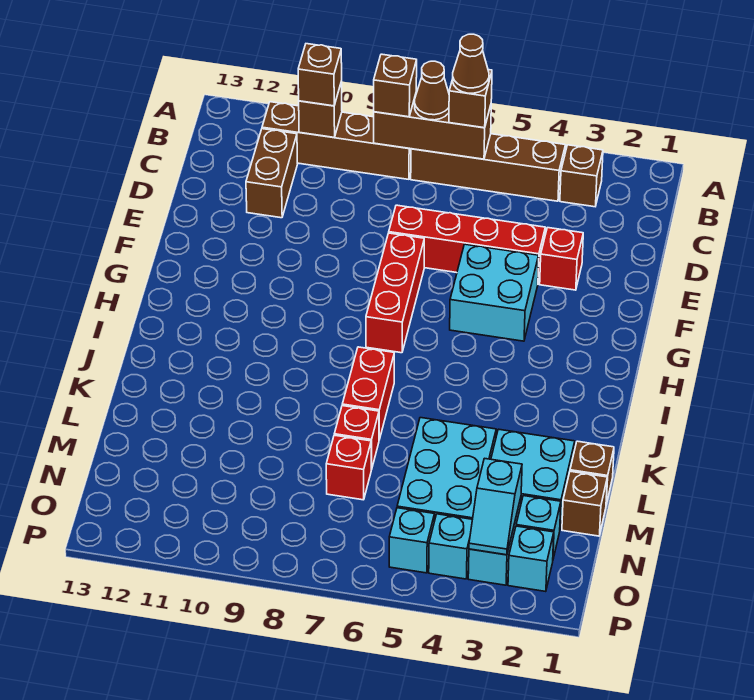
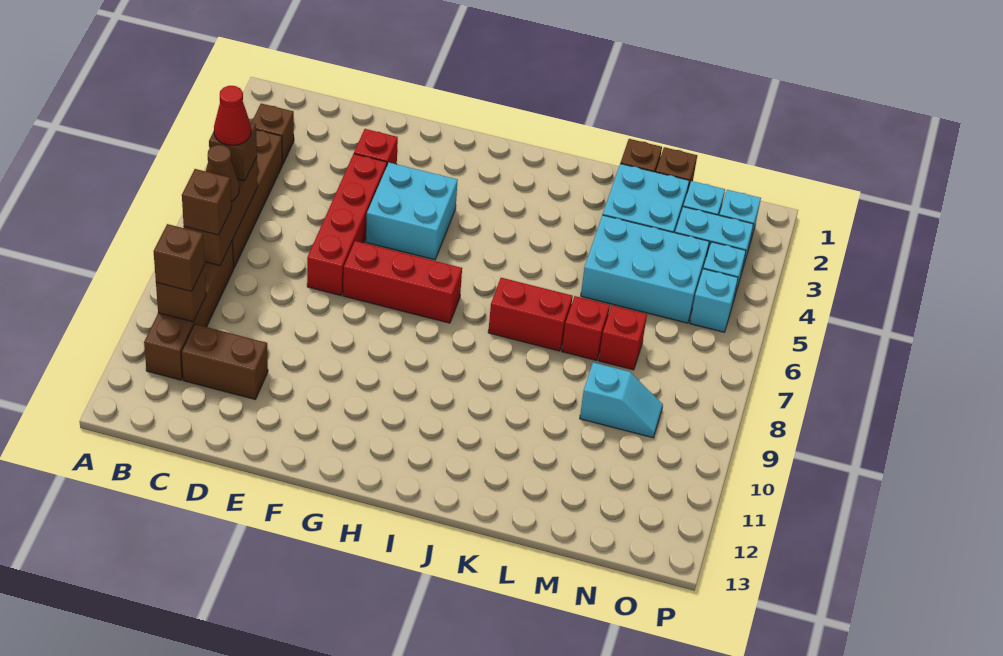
brown cone B6 level 4 -> red cone B6 level 4
cyan slope N3:O3 level 2 top N -> cyan slope M9:N9 level 1 top M

